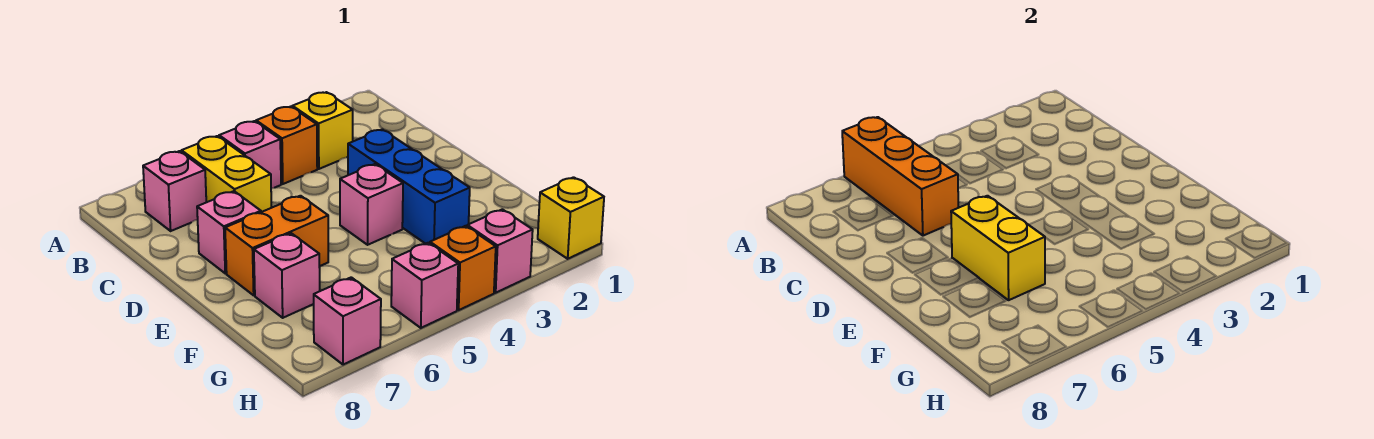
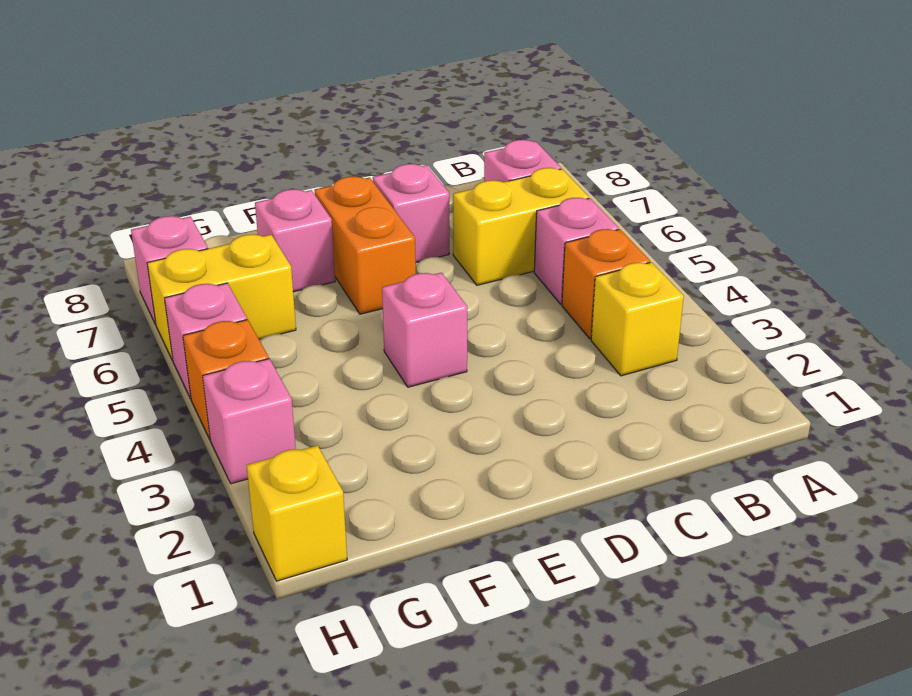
orange brick A6:C6 level 2 -> none
blue brick D3:F3 level 1 -> none
yellow brick E6:F6 level 2 -> yellow brick G6:H6 level 1

